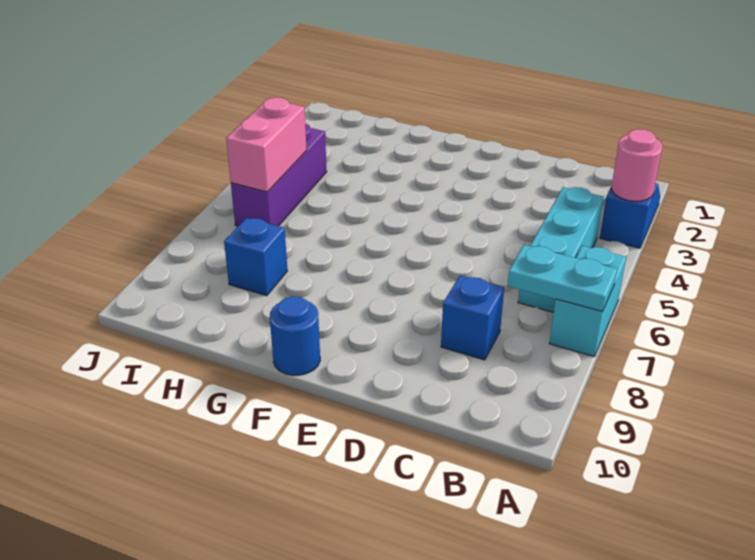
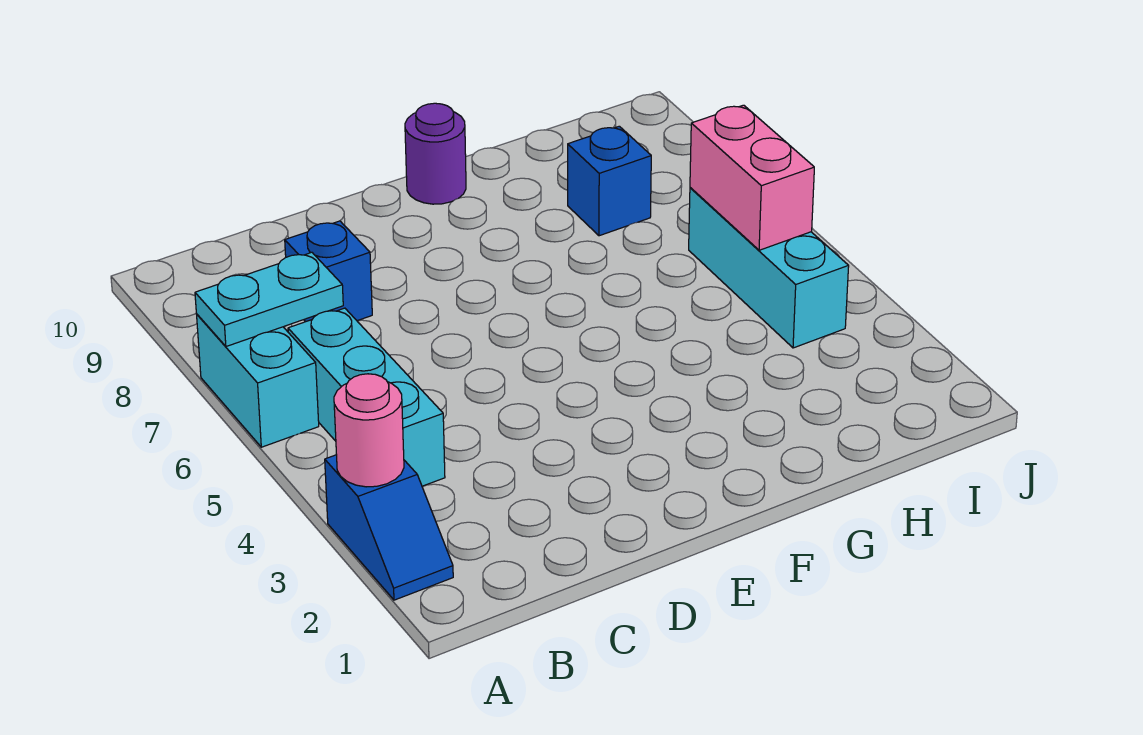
blue round brick F10 level 1 -> purple round brick F10 level 1
purple brick I4:I6 level 1 -> cyan brick I4:I6 level 1

